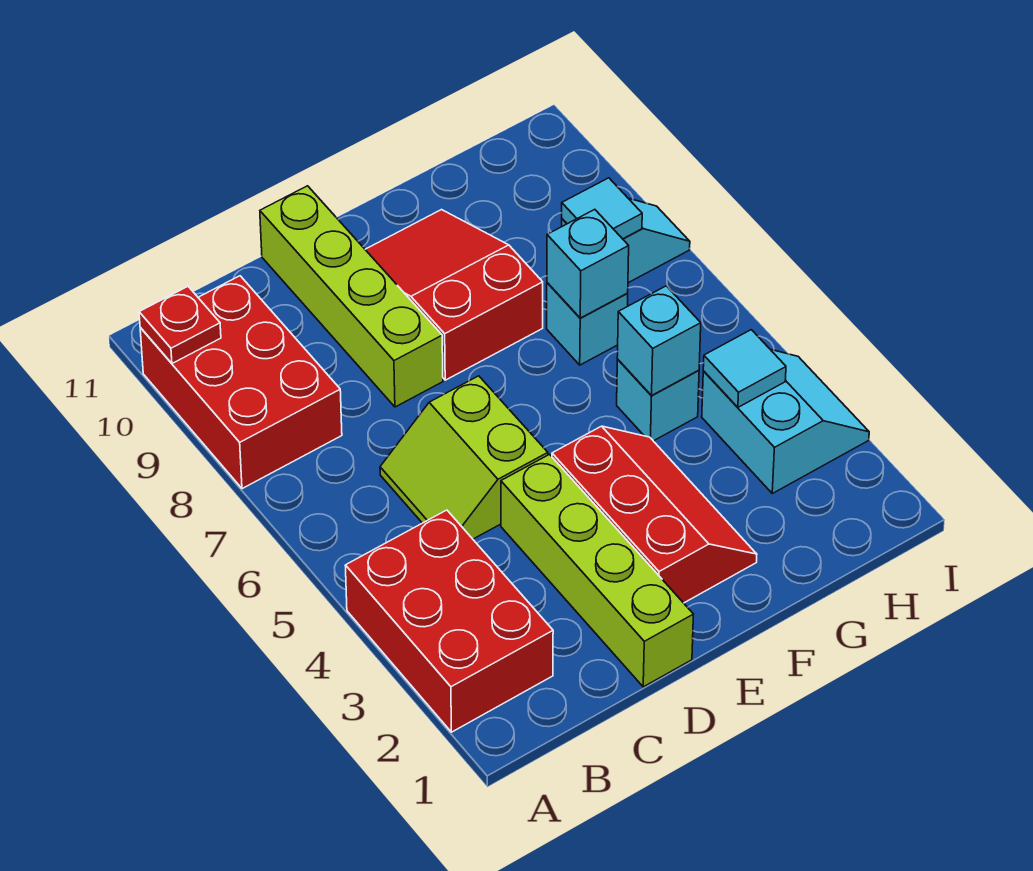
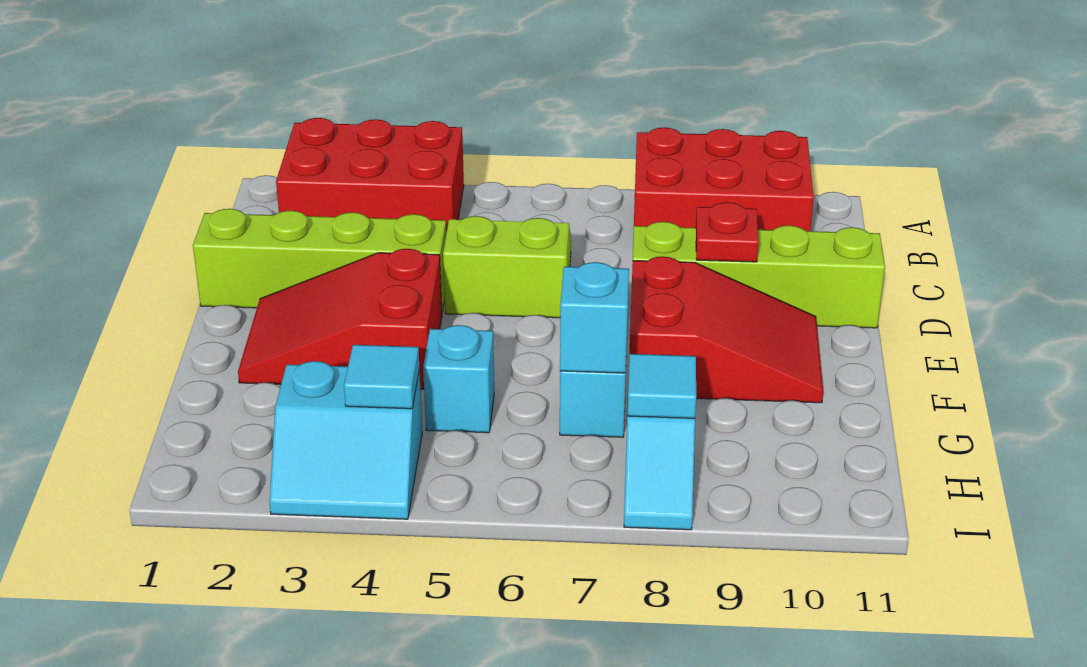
red plate A10 level 2 -> red plate D9 level 2
red slope E2:F4 level 1 top E -> red slope E2:F4 level 1 top 4
cyan brick G5 level 2 -> none

